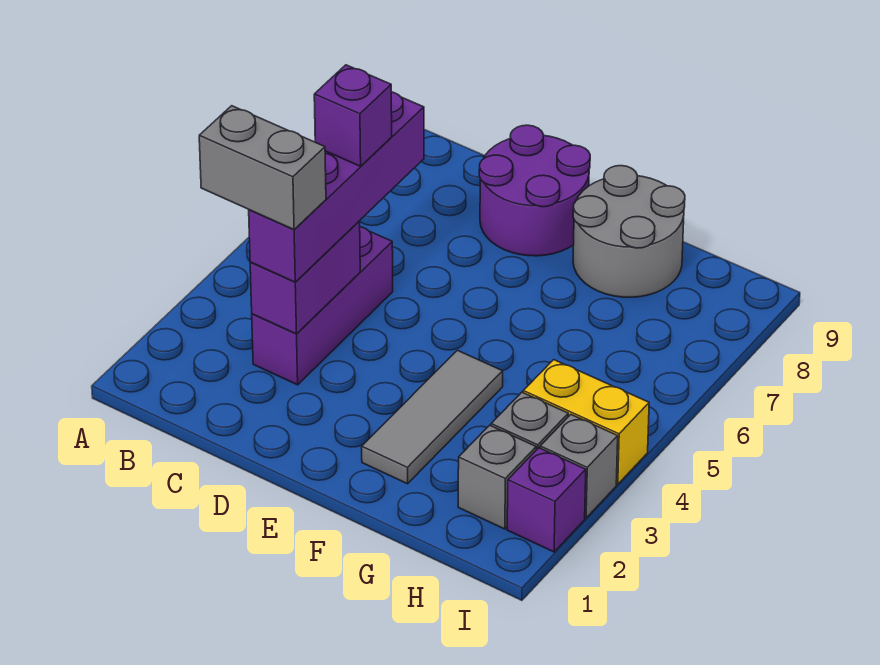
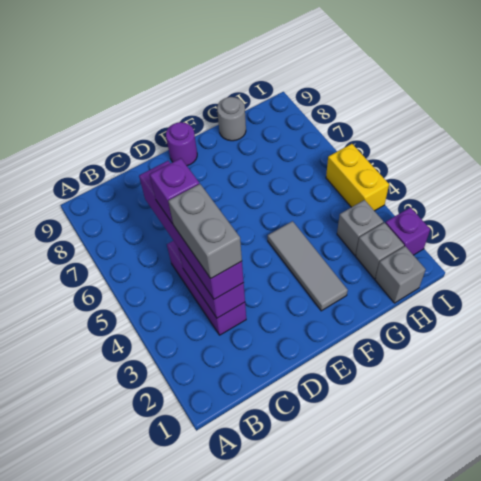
grey brick B3:C3 level 4 -> grey brick C3:C4 level 4
purple round brick D8:E9 level 1 -> purple round brick E9 level 1
grey round brick F8:G9 level 1 -> grey round brick G9 level 1
yellow brick H4:I4 level 1 -> yellow brick I4:I5 level 1
grey brick I3 level 1 -> grey brick H1 level 1

